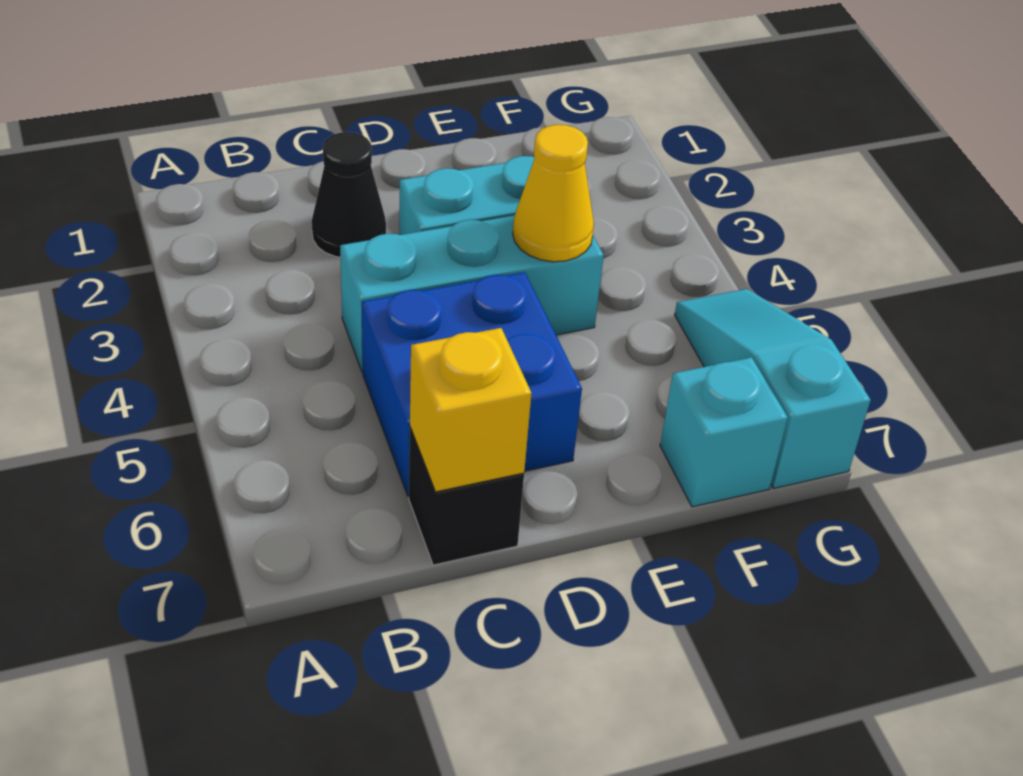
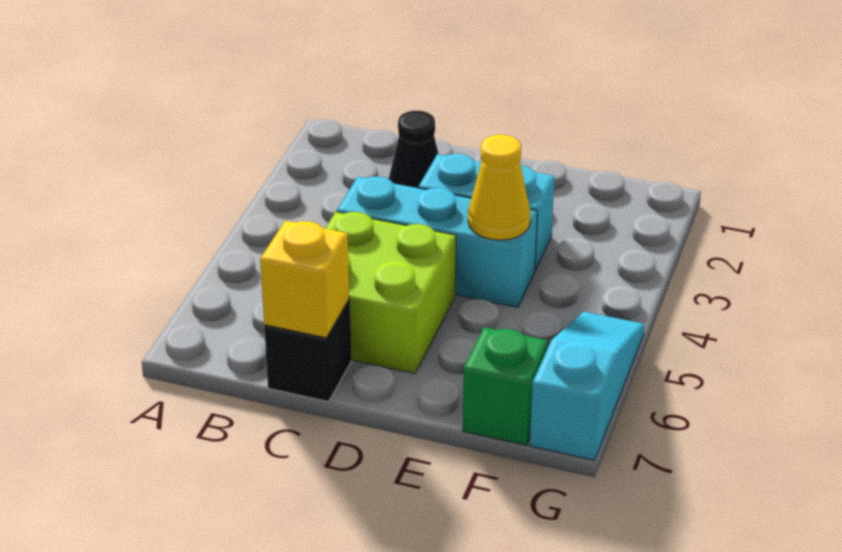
blue brick C5:D6 level 1 -> lime brick C5:D6 level 1
cyan brick F7 level 1 -> green brick F7 level 1

